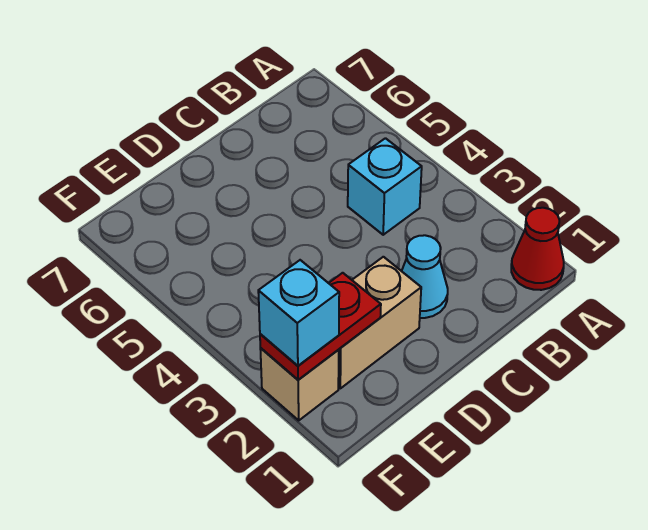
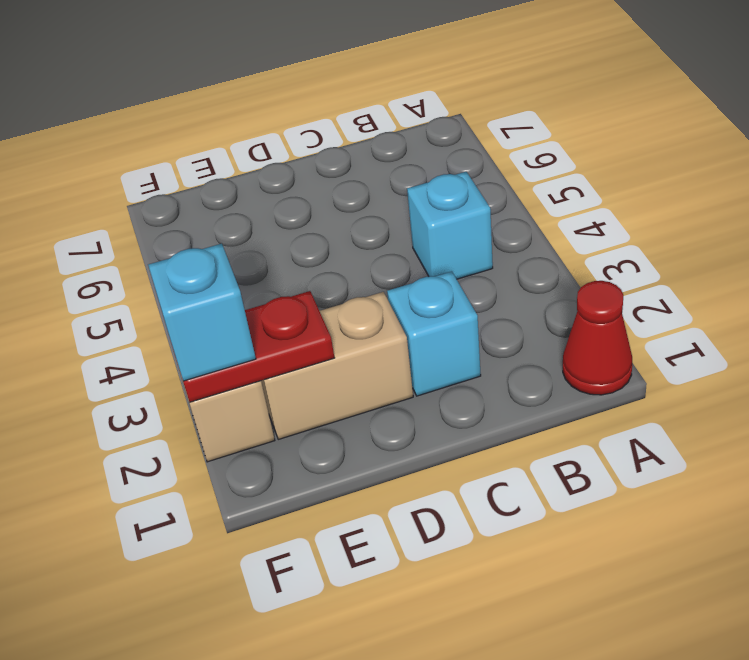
cyan cone C2 level 1 -> cyan brick C2 level 1

